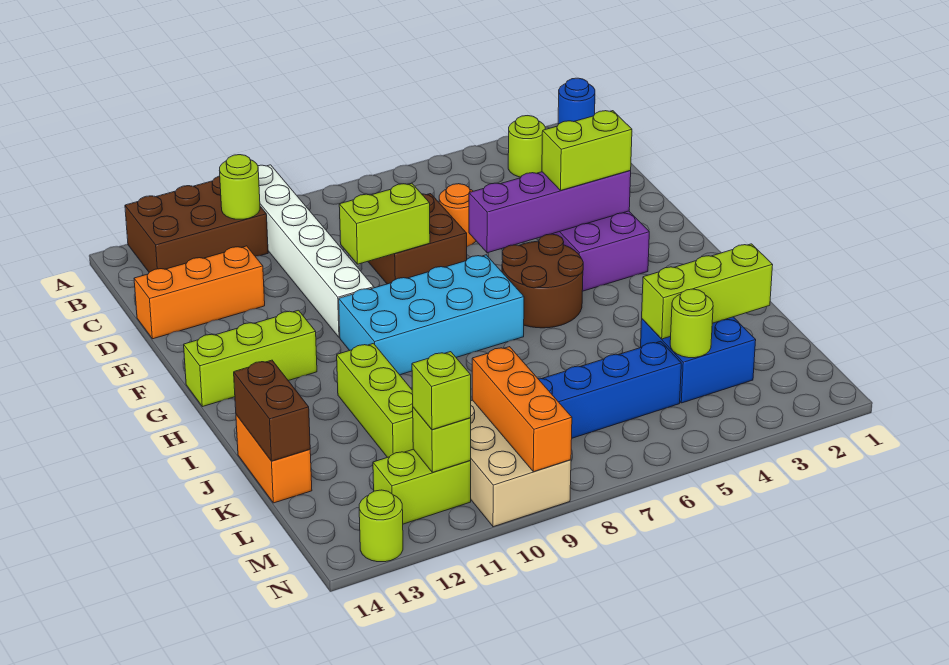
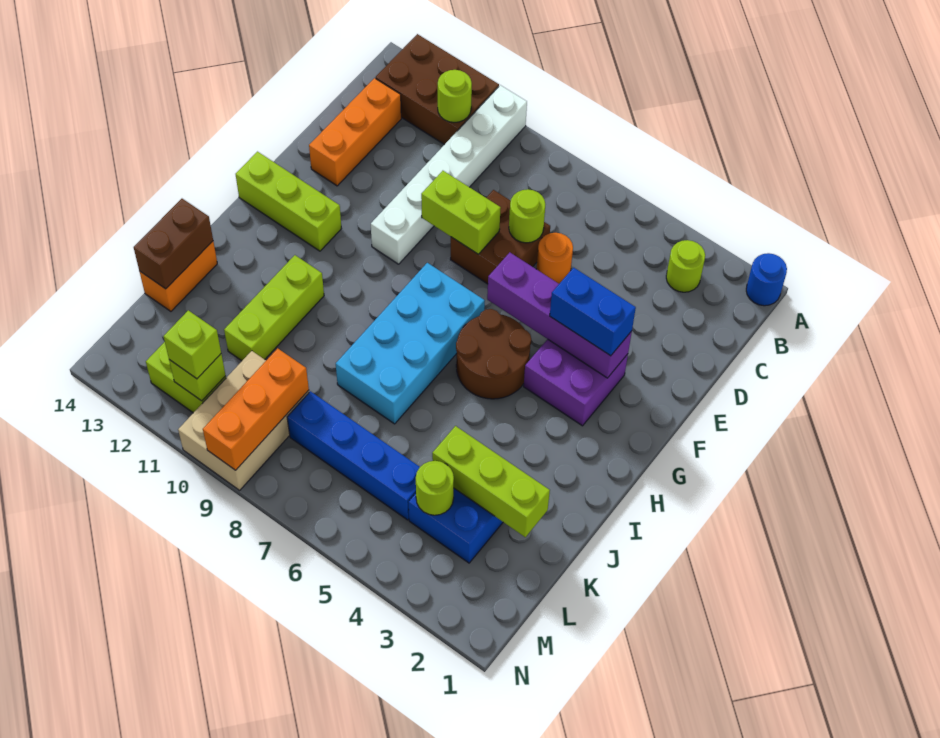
orange brick D12:D14 level 1 -> orange brick C13:E13 level 1
lime brick F3:F4 level 3 -> blue brick F3:F4 level 3
cyan brick G7:H10 level 1 -> cyan brick G7:J8 level 1
lime round brick N13 level 1 -> lime round brick D7 level 2

